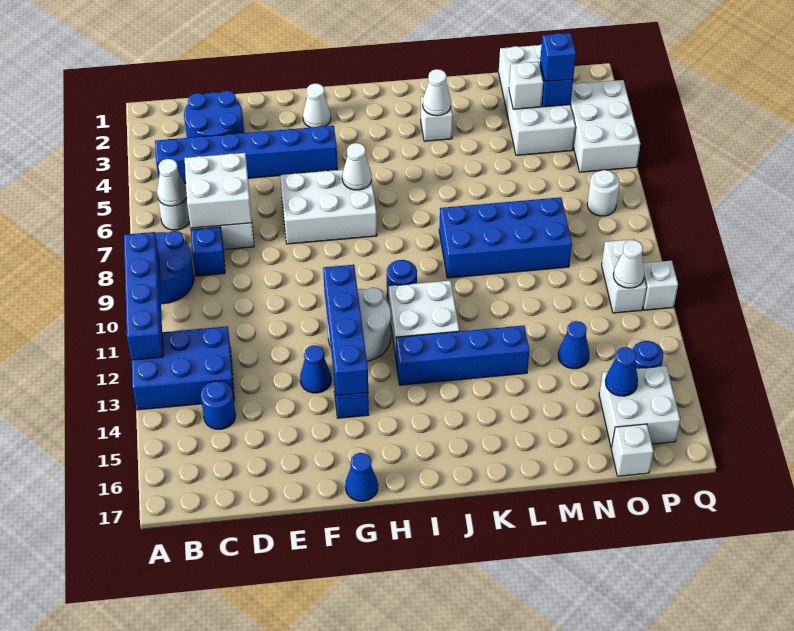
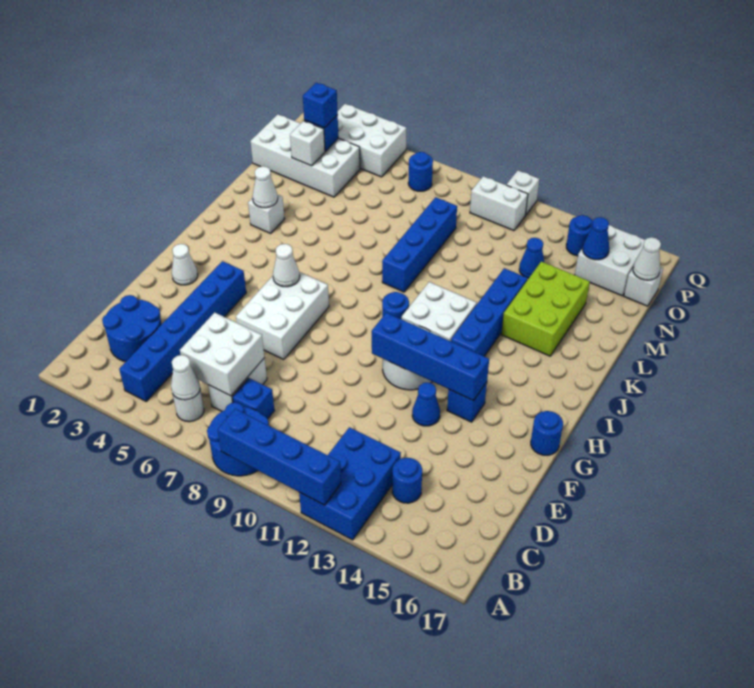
blue cone G17 level 1 -> blue round brick G17 level 1
blue brick K8:N9 level 1 -> blue brick K9:N9 level 1
none -> lime brick K14:M15 level 1
white round brick P7 level 1 -> blue round brick P7 level 1
white cone P11 level 2 -> white cone O17 level 2

